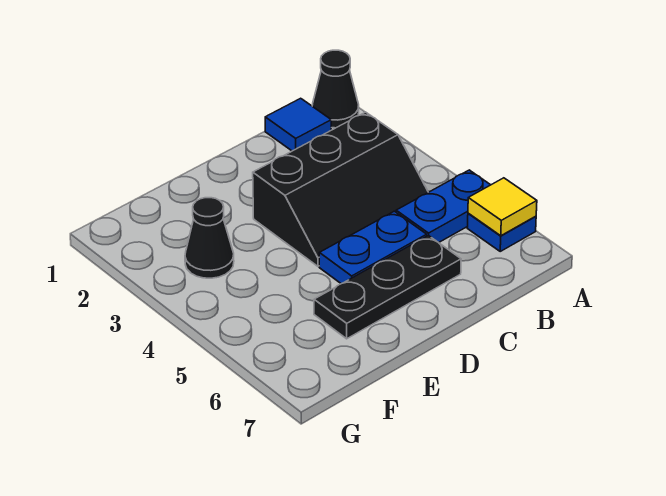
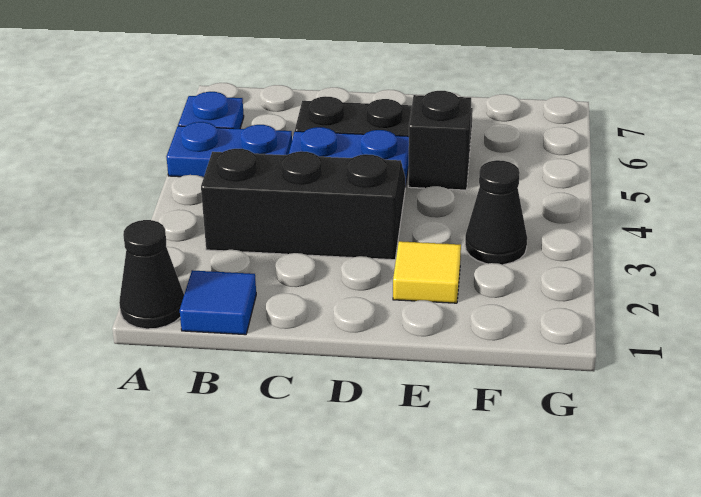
yellow tile A6 level 2 -> yellow tile E2 level 1
none -> black brick E5 level 1

